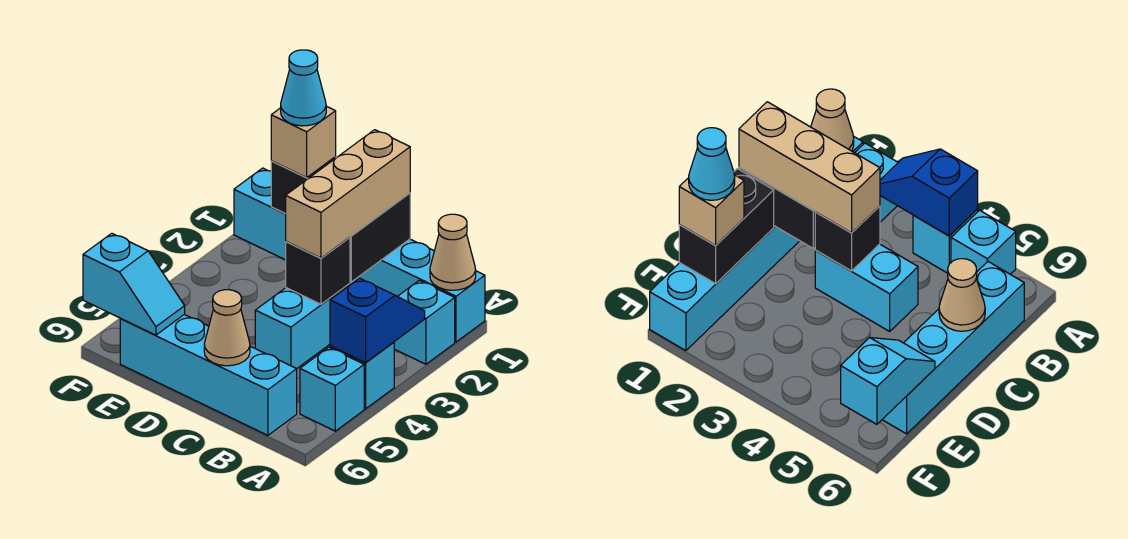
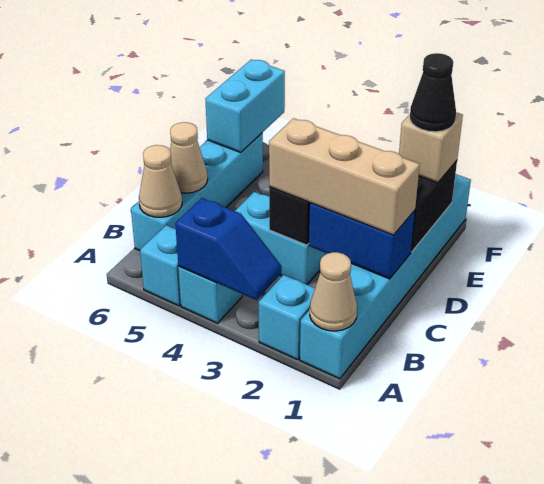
none -> tan cone B6 level 2
black brick C1:C2 level 2 -> blue brick C1:C2 level 2
cyan cone E1 level 4 -> black cone E1 level 4
cyan slope E6:F6 level 2 top F -> cyan brick E6:F6 level 2

